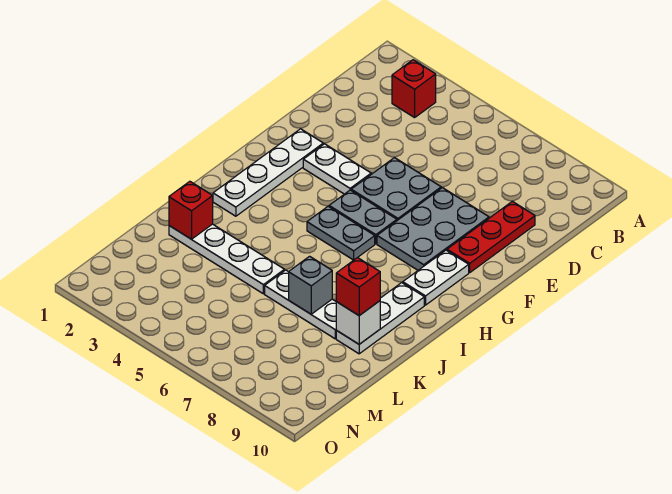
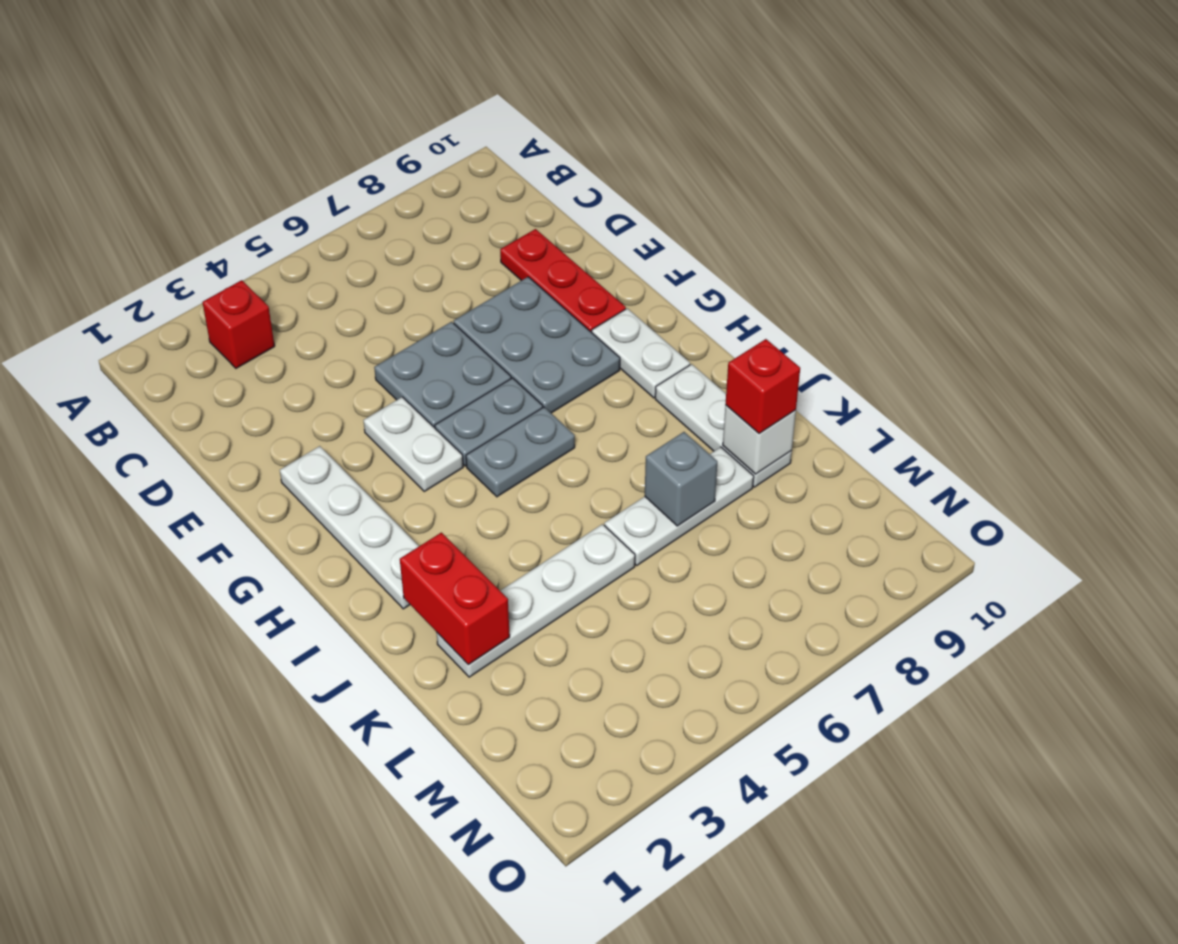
white plate F3:F4 level 1 -> white plate F4:G4 level 1
red brick K2 level 2 -> red brick J2:K2 level 2

